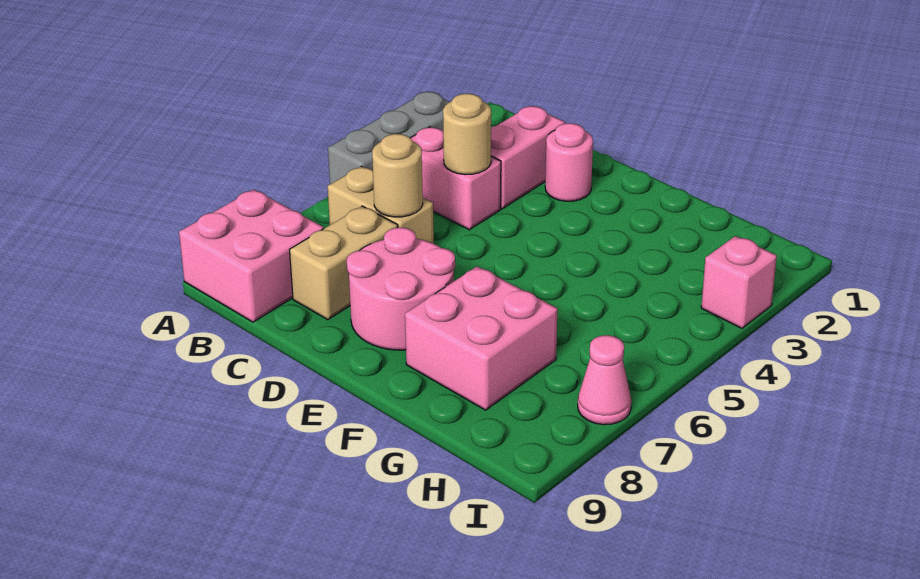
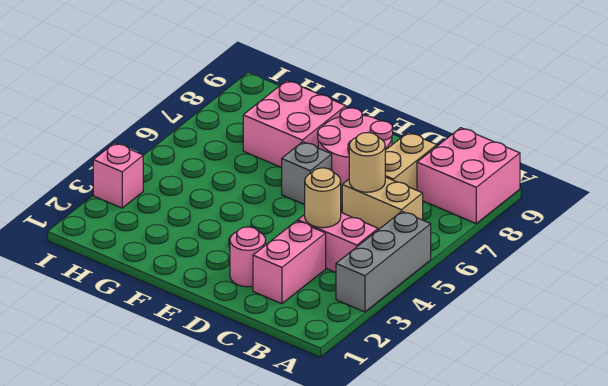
none -> grey brick E6 level 1
pink cone I7 level 1 -> none

